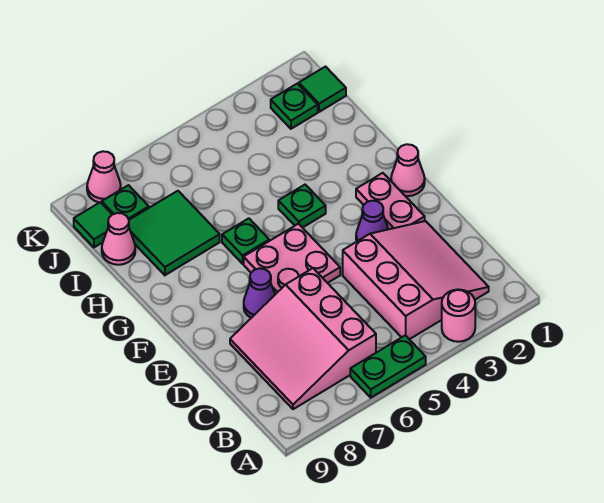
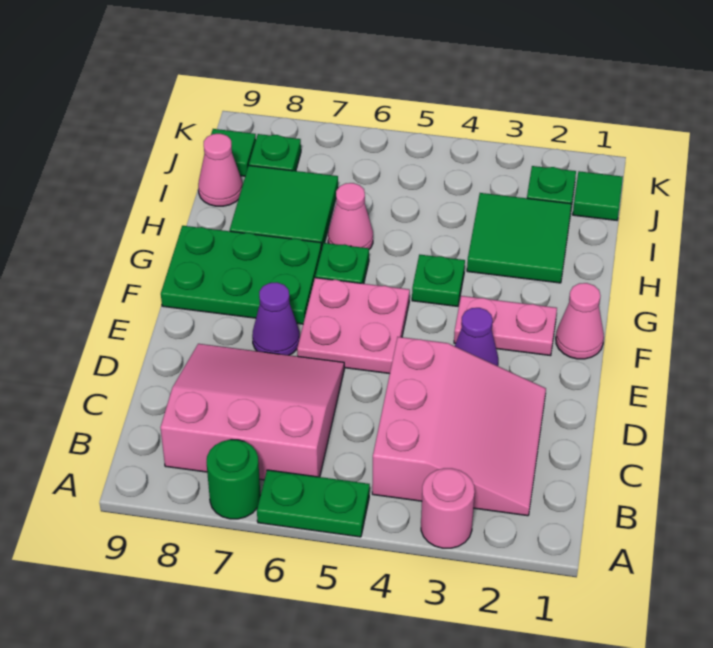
none -> green round brick A7 level 1
pink slope B6:D8 level 1 top 6 -> pink slope B6:D8 level 1 top B
pink plate E2:F2 level 1 -> pink plate F2:F3 level 1
none -> green plate F7:G9 level 1
none -> green tile H2:I3 level 1
pink cone K8 level 1 -> pink cone H6 level 1

